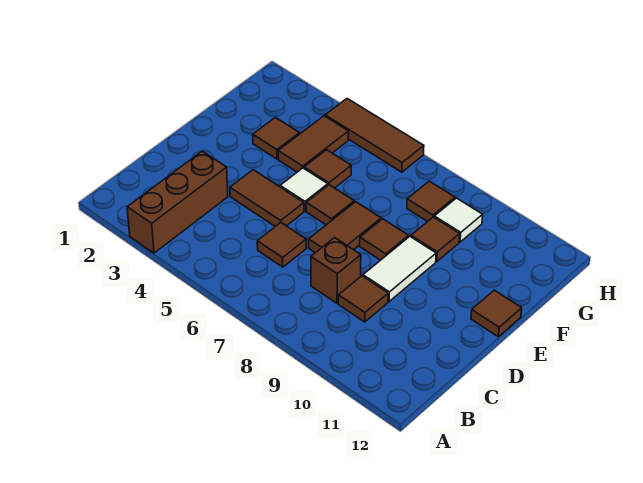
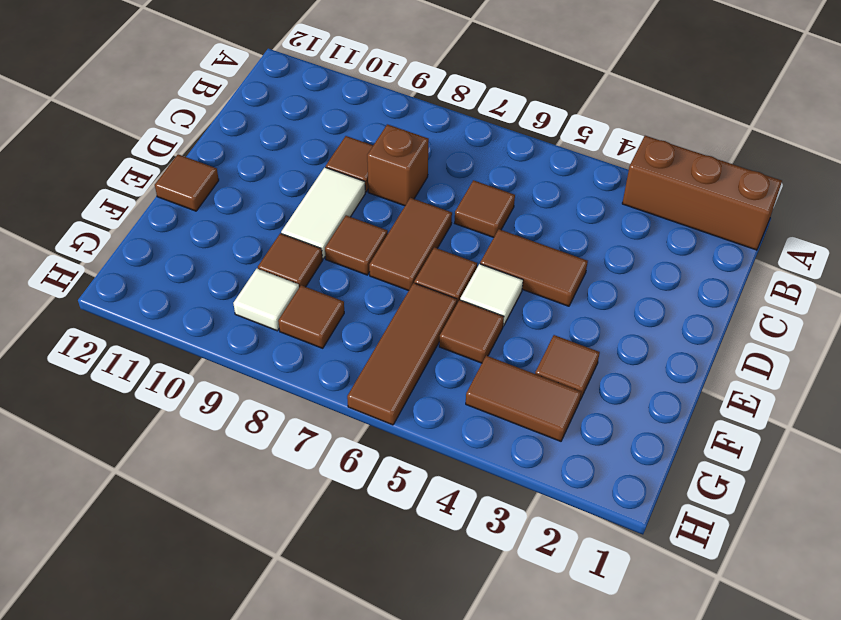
brown brick A3:C3 level 1 -> brown brick A1:A3 level 1
brown tile F4:G4 level 1 -> brown tile G3:G4 level 1
brown tile H4:H6 level 1 -> brown tile F6:H6 level 1

